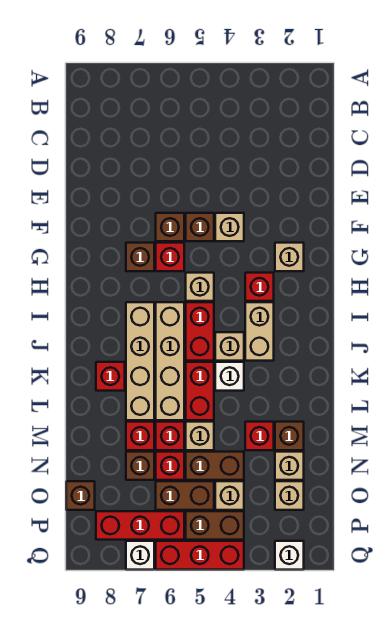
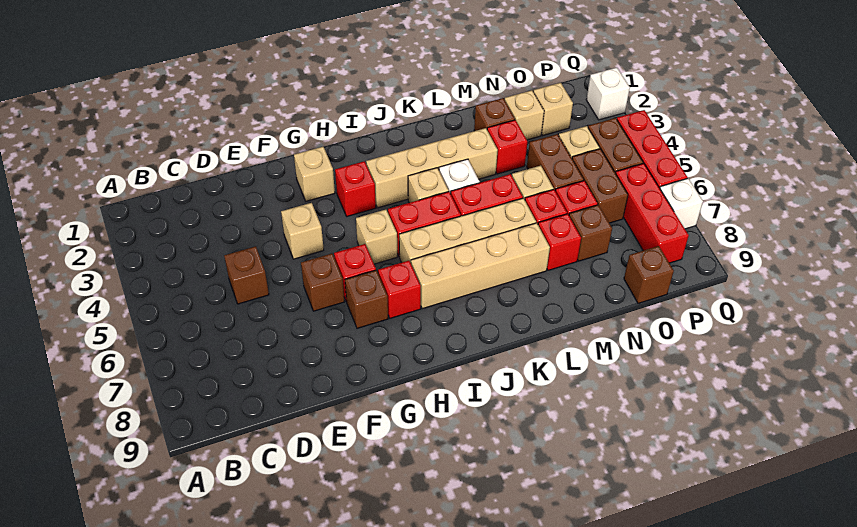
brown brick F5 level 1 -> brown brick D5 level 1
tan brick I3:J3 level 1 -> tan brick I3:L3 level 1
red brick K8 level 1 -> red brick H7 level 1

